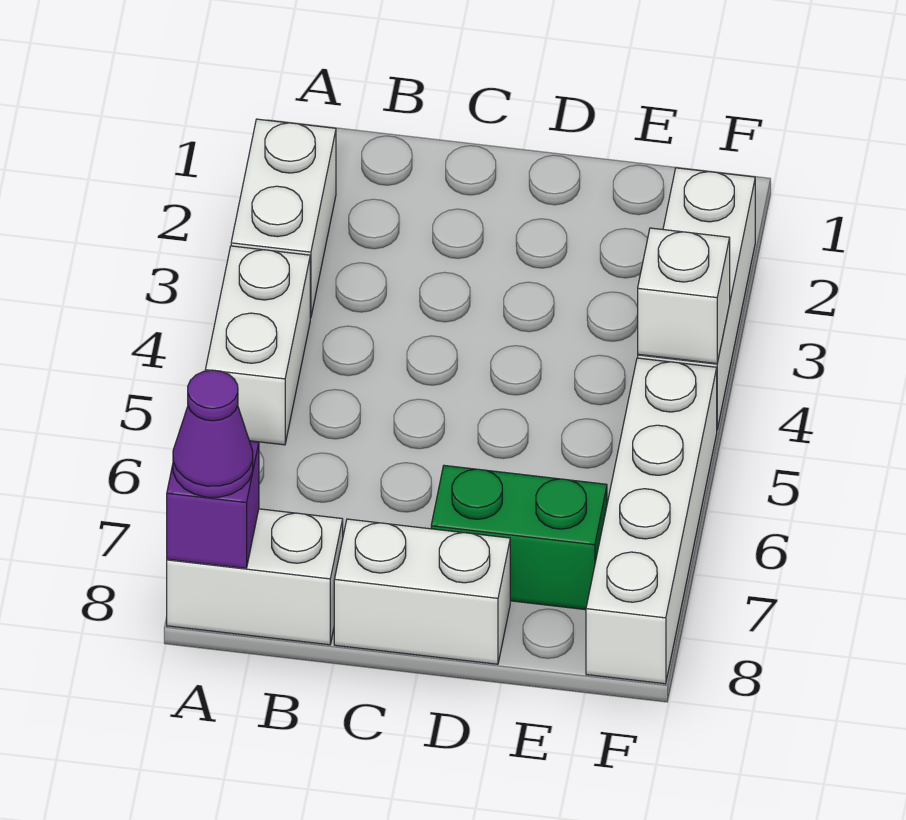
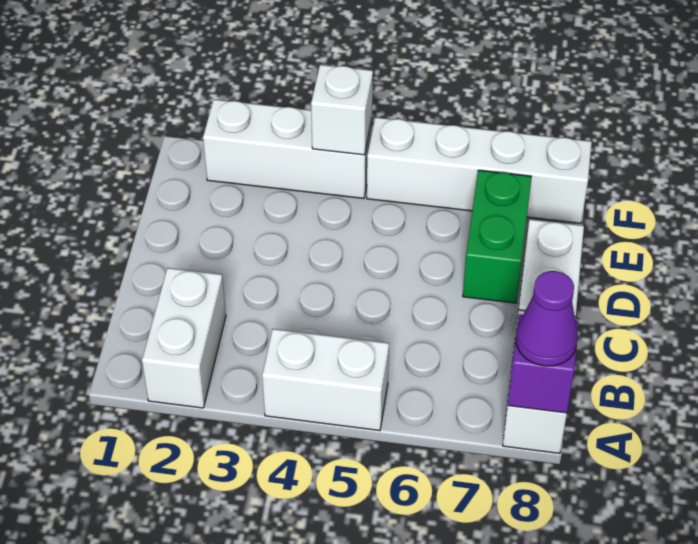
white brick A2:A3 level 1 -> white brick A2:B2 level 1

